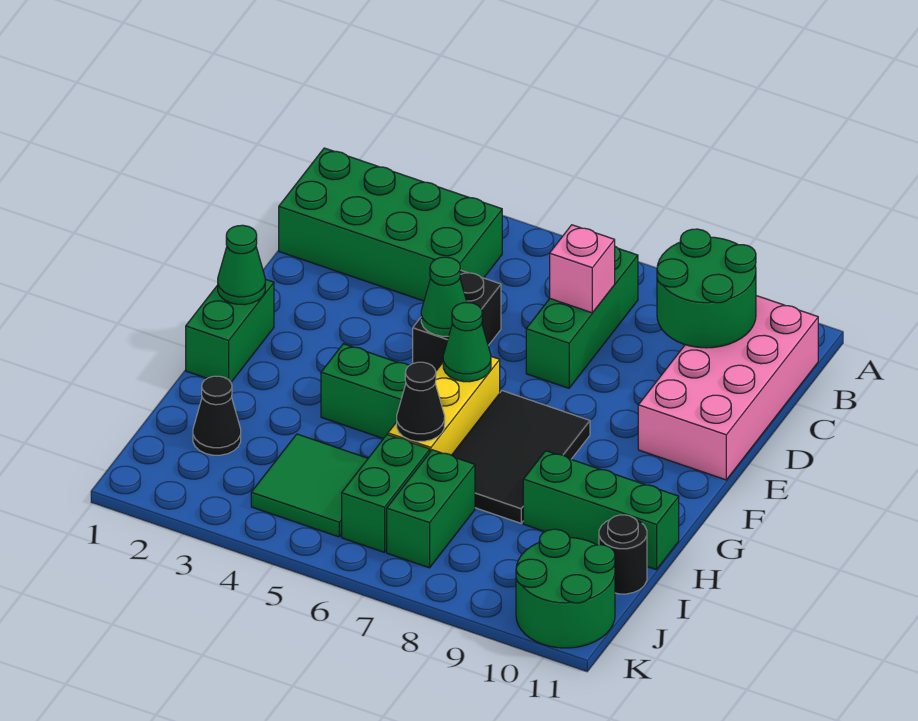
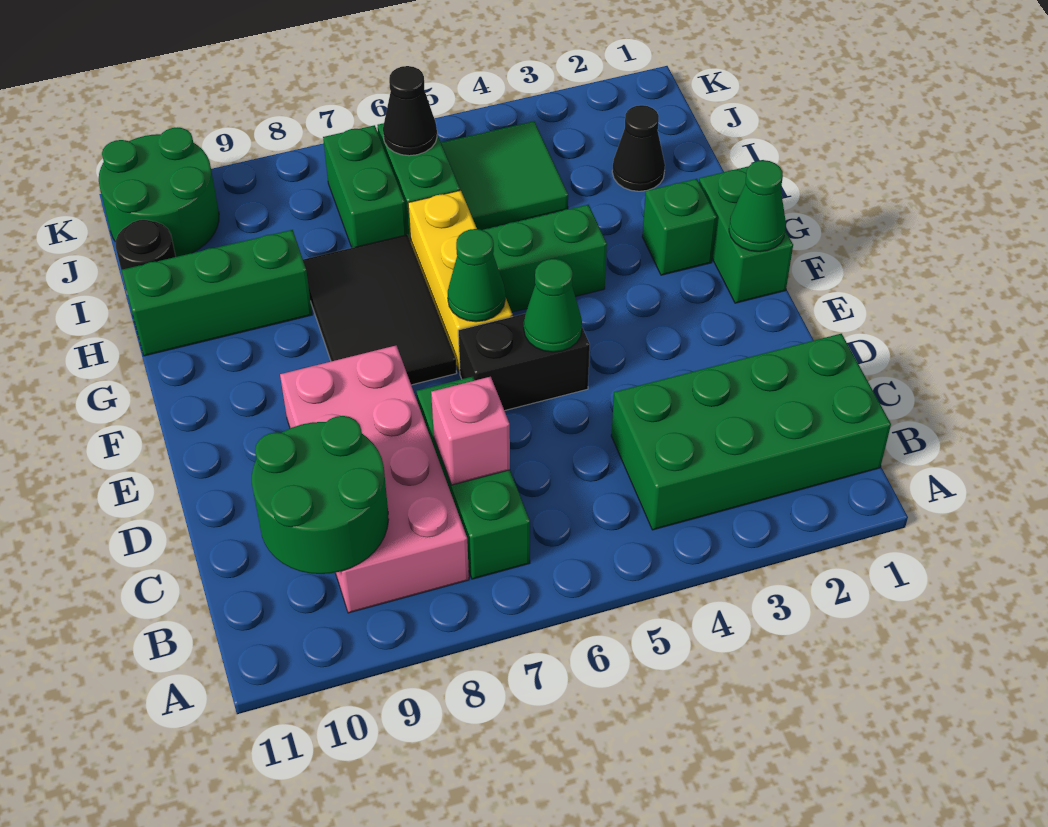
pink brick B10:E11 level 1 -> pink brick B8:E9 level 1
black brick D5:E5 level 1 -> black brick E5:E6 level 1
none -> green brick G2 level 1
black cone H6 level 2 -> black cone J6 level 2

